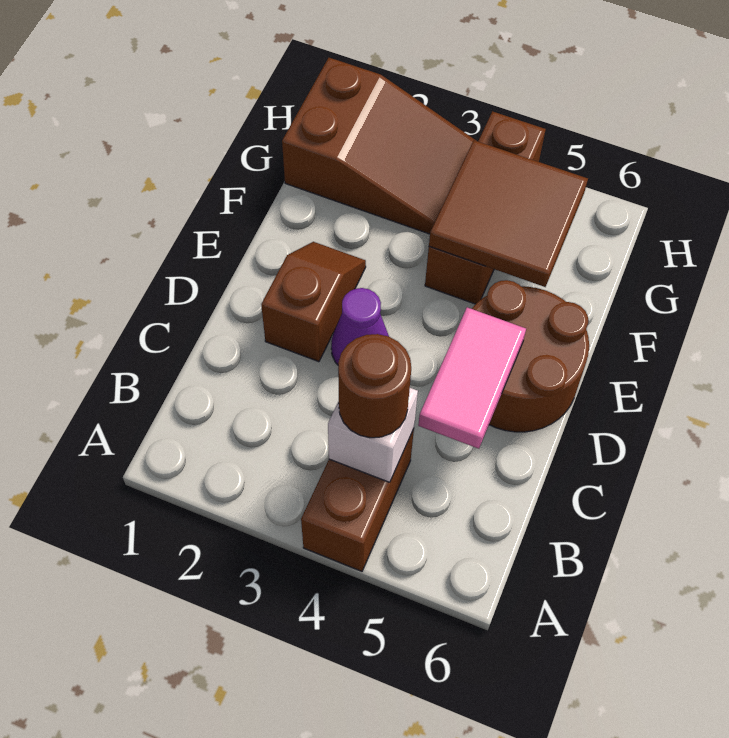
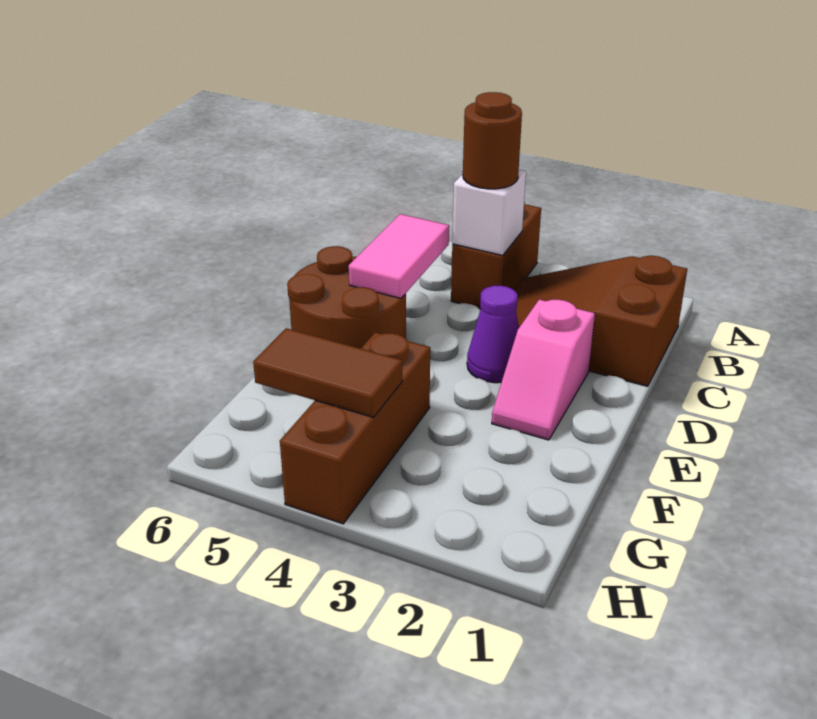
brown slope D2:E2 level 1 top D -> pink slope D2:E2 level 1 top D
brown tile F4:G5 level 2 -> brown tile G4:G5 level 2
brown slope G1:H3 level 1 top 1 -> brown slope B1:C3 level 1 top 1

